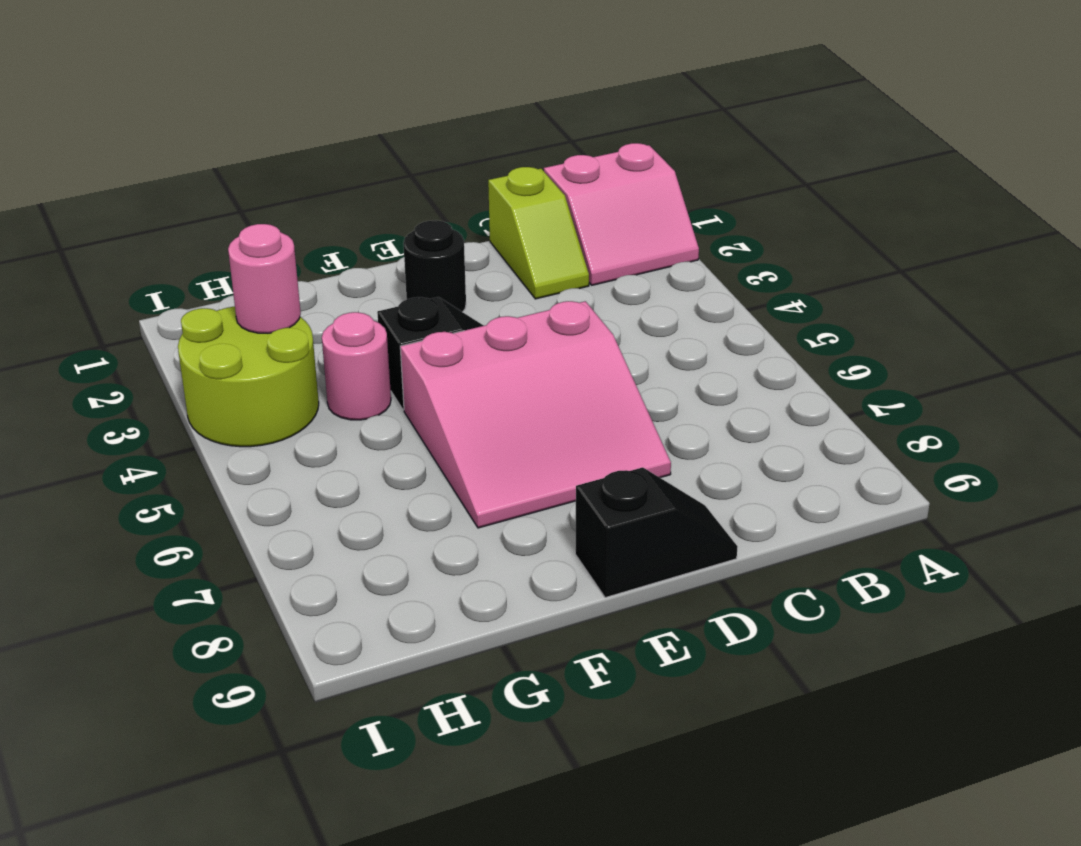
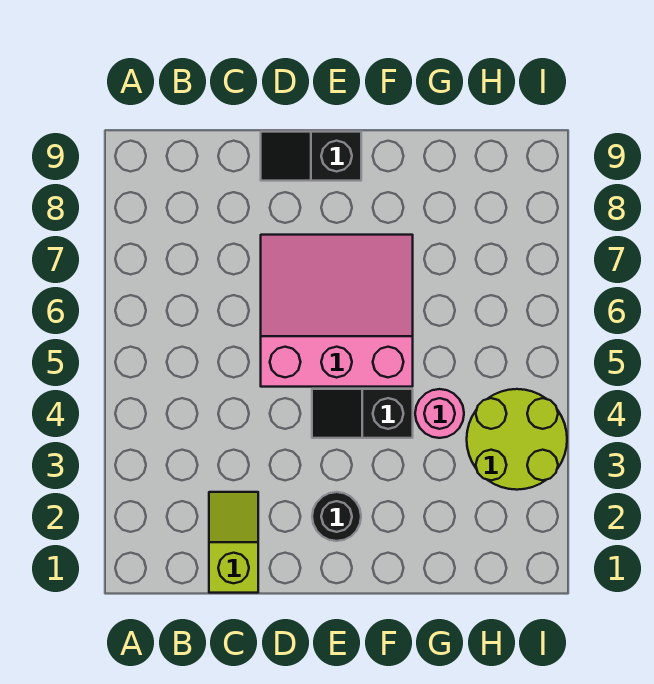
pink slope A1:B2 level 1 top 1 -> none
pink round brick H3 level 2 -> none

